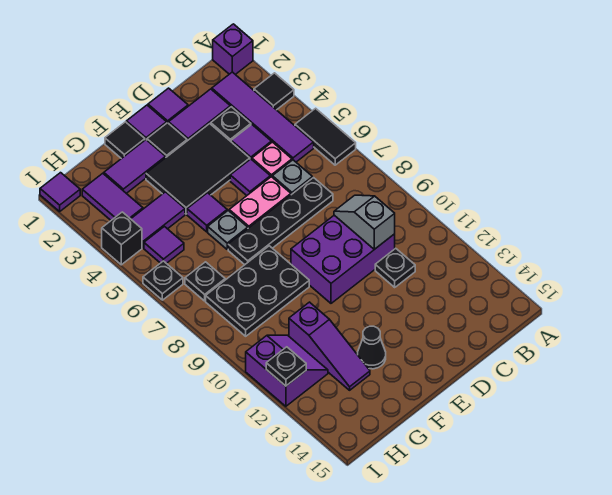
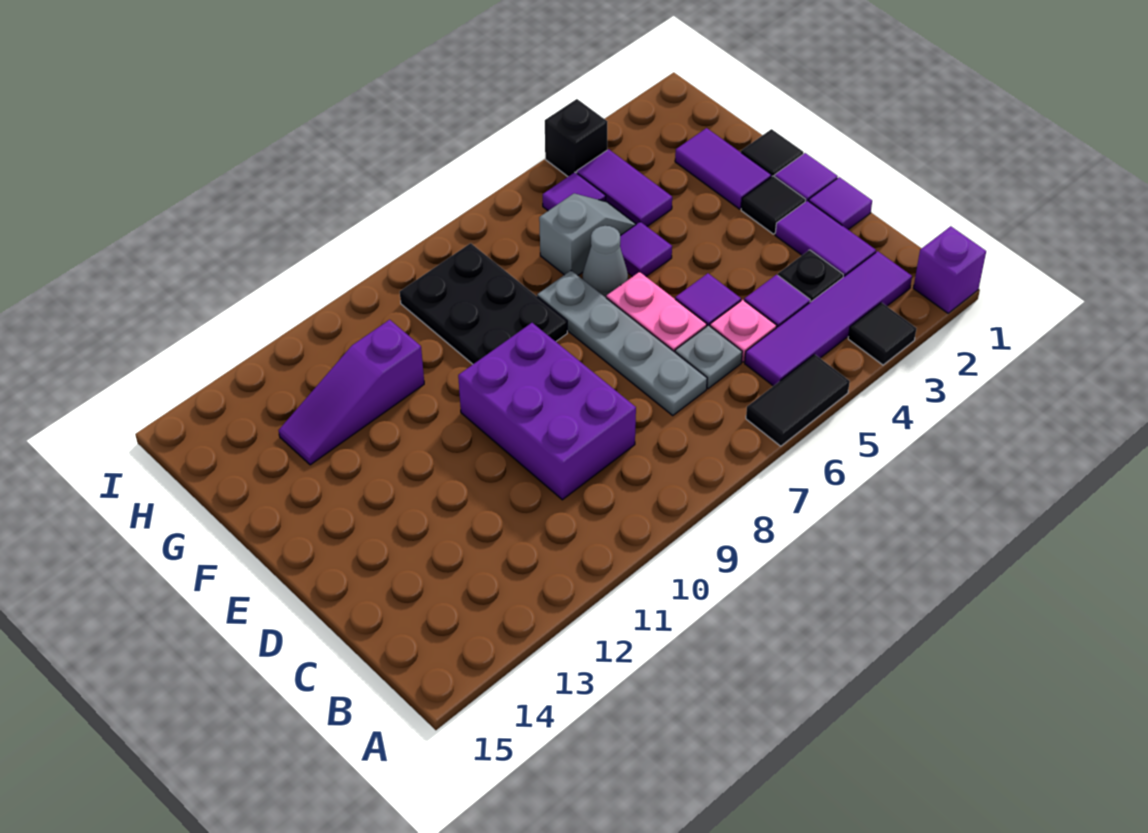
black plate C7:F7 level 1 -> grey plate C7:F7 level 1
grey slope C9:C10 level 2 top 10 -> grey slope G5:G6 level 1 top 6
black plate C11 level 1 -> none
black tile D3:F4 level 1 -> none
grey plate F6 level 1 -> grey cone F6 level 1
black cone F13 level 1 -> none
purple tile H2:H3 level 1 -> none
black plate H7 level 1 -> none
purple slope H11:I12 level 1 top I -> none
purple tile I1 level 1 -> none
black plate I6 level 1 -> none
black plate I12 level 2 -> none

